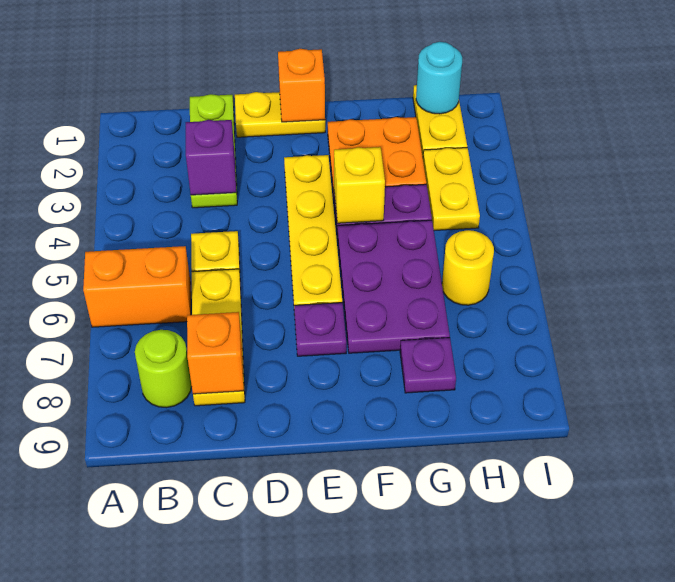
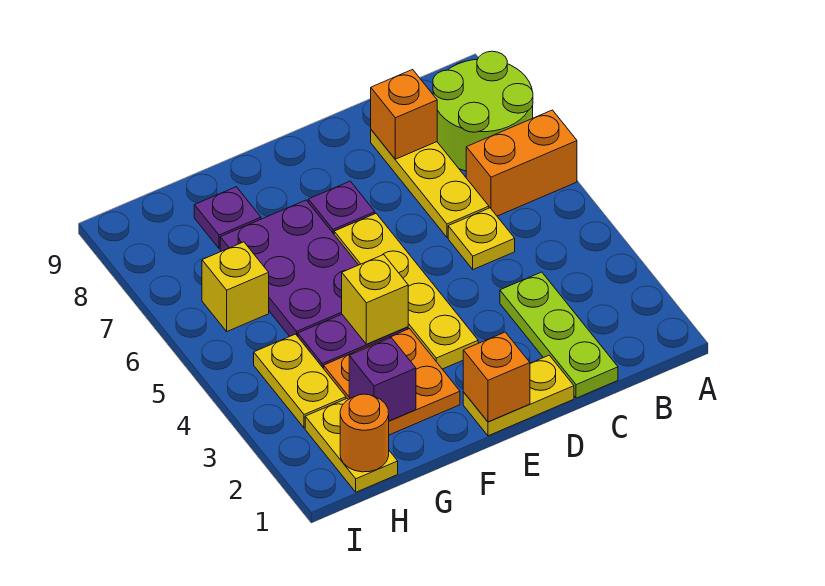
lime round brick B8 level 1 -> lime round brick A7:B8 level 1
purple brick C3 level 2 -> purple brick G2 level 2
cyan round brick H1 level 2 -> orange round brick H1 level 2
yellow round brick H6 level 1 -> yellow brick H6 level 1

